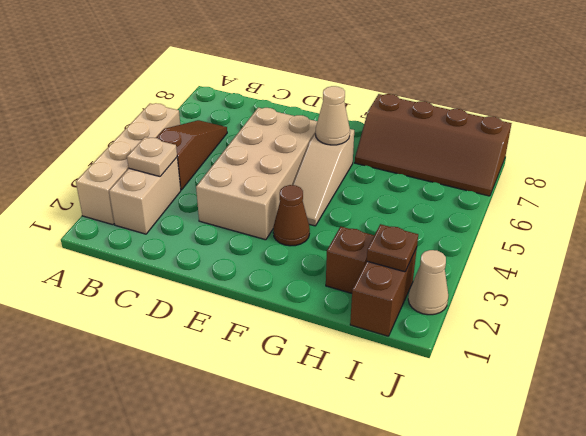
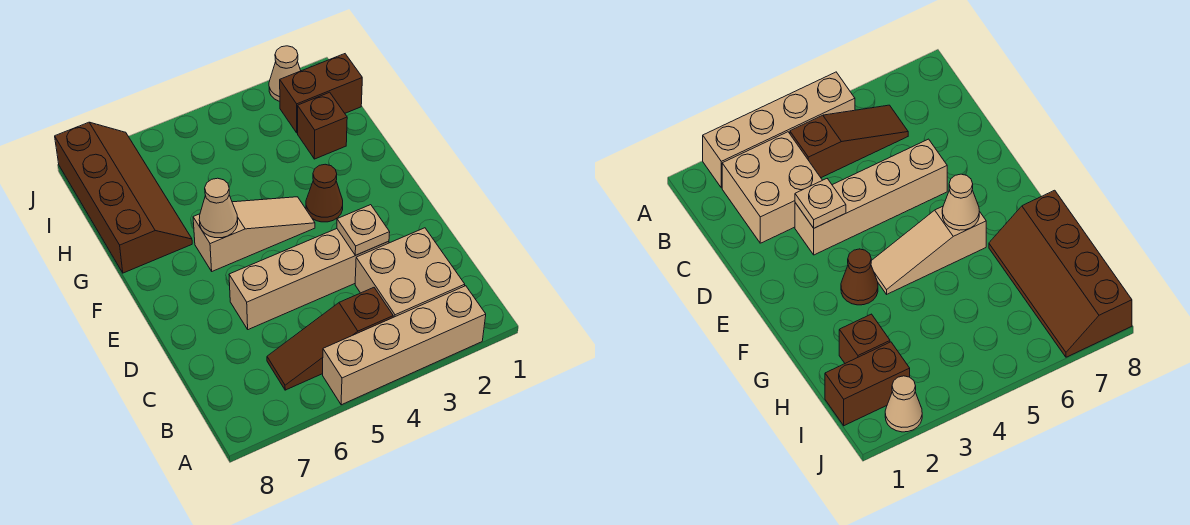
tan brick B2:B3 level 1 -> tan brick B2:C3 level 1
tan plate B3 level 2 -> tan plate D3 level 2
tan brick D3:E6 level 1 -> tan brick D3:D6 level 1
brown plate I2 level 2 -> none

